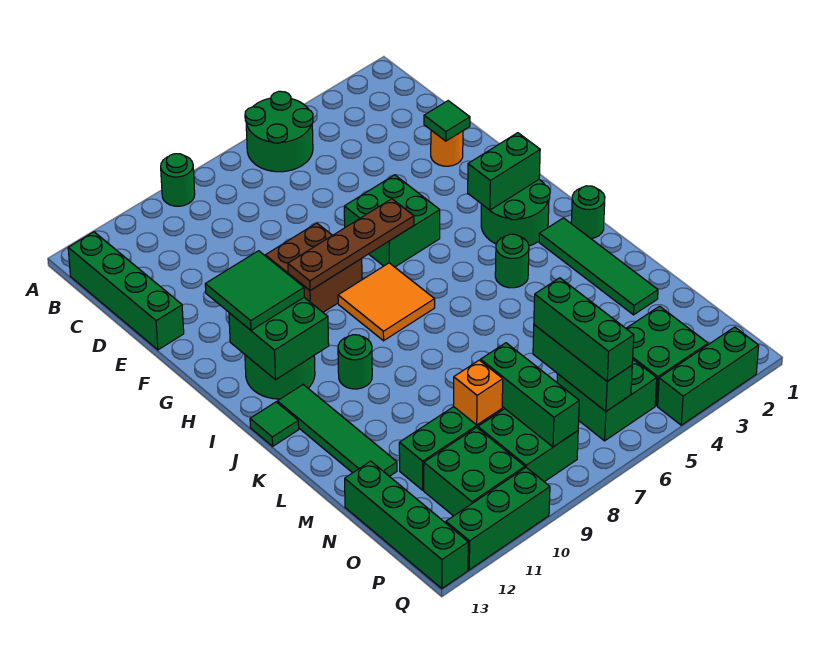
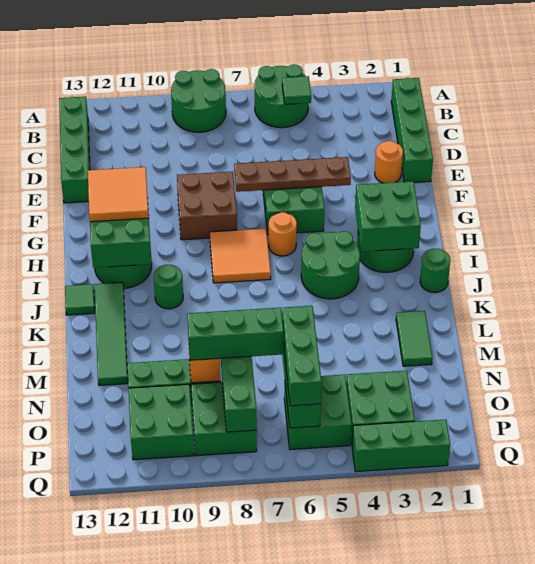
green round brick A9 level 1 -> green round brick A8:B9 level 1
green tile E2 level 2 -> green tile B5 level 2
brown plate G6:G9 level 2 -> brown plate F4:F7 level 2
green tile G11:H12 level 3 -> orange tile G11:H12 level 3
green brick H2:H3 level 2 -> green brick H2:I3 level 2
none -> orange round brick H6 level 1
green tile J2:M2 level 1 -> green tile L2:M2 level 1
green round brick J4 level 1 -> green round brick I4:J5 level 1
green brick N13:Q13 level 1 -> green brick B1:E1 level 1
green brick Q10:Q12 level 1 -> green brick N7:N9 level 3

